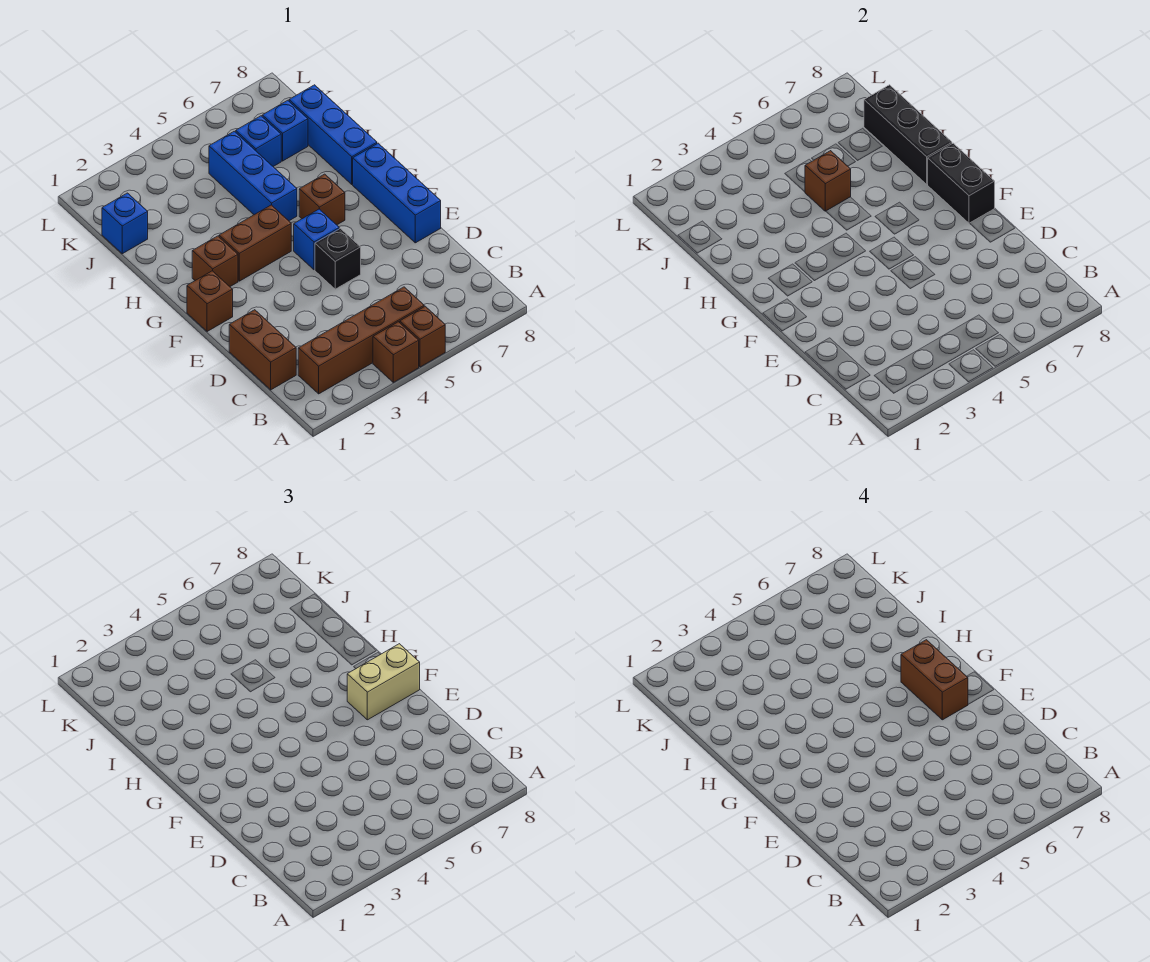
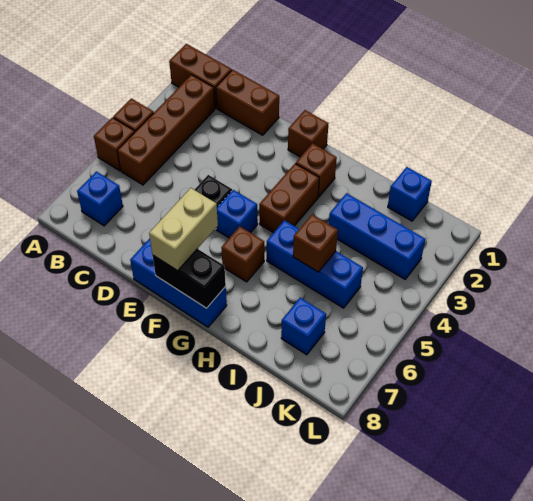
brown brick F7:G7 level 4 -> brown brick A1:B1 level 1
blue brick H8:J8 level 1 -> blue brick I3:K3 level 1
black brick H8:J8 level 2 -> none
blue brick J6 level 1 -> blue brick B7 level 1

